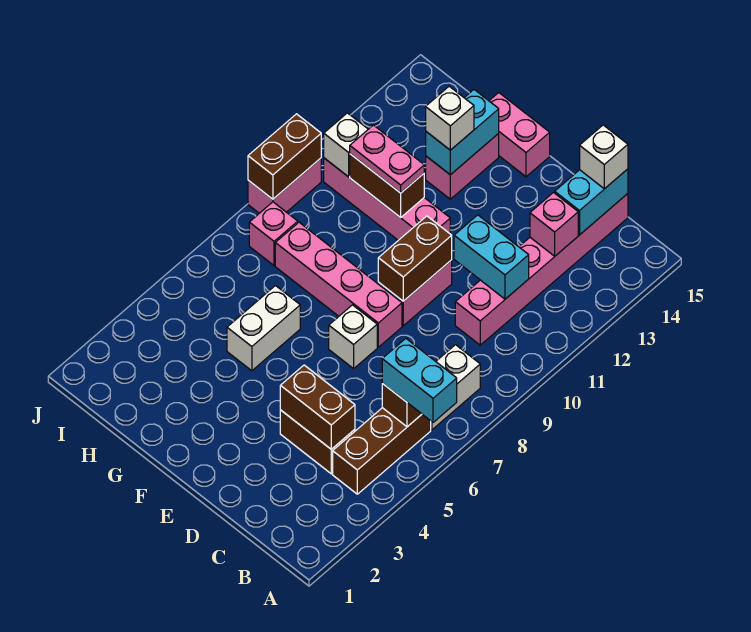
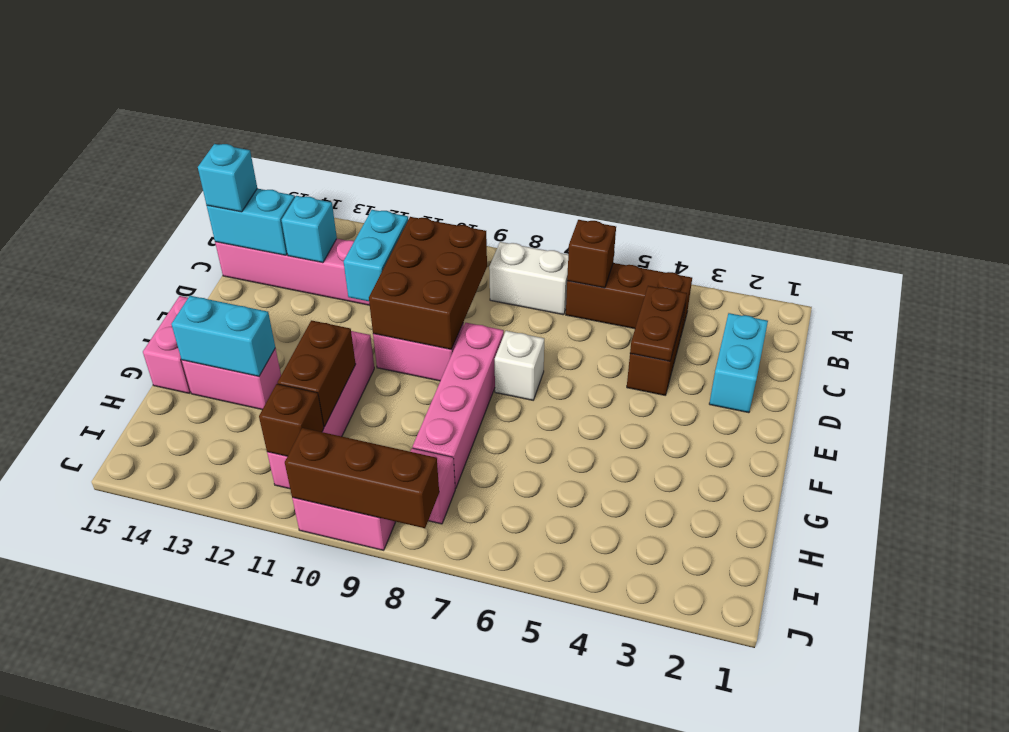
cyan brick A6:B6 level 3 -> cyan brick C2:D2 level 1
brown brick C4:D4 level 2 -> brown plate C4:D4 level 2
pink brick C13 level 2 -> cyan brick C13 level 2
white brick C15 level 3 -> cyan brick C15 level 3
brown brick E9:E10 level 2 -> brown brick C9:E10 level 2
white brick G5:G6 level 1 -> none
pink plate G11:H11 level 3 -> none
white brick G13 level 3 -> none
white brick I11 level 2 -> brown brick I11 level 2
brown brick J9:J10 level 2 -> brown brick J8:J10 level 2

